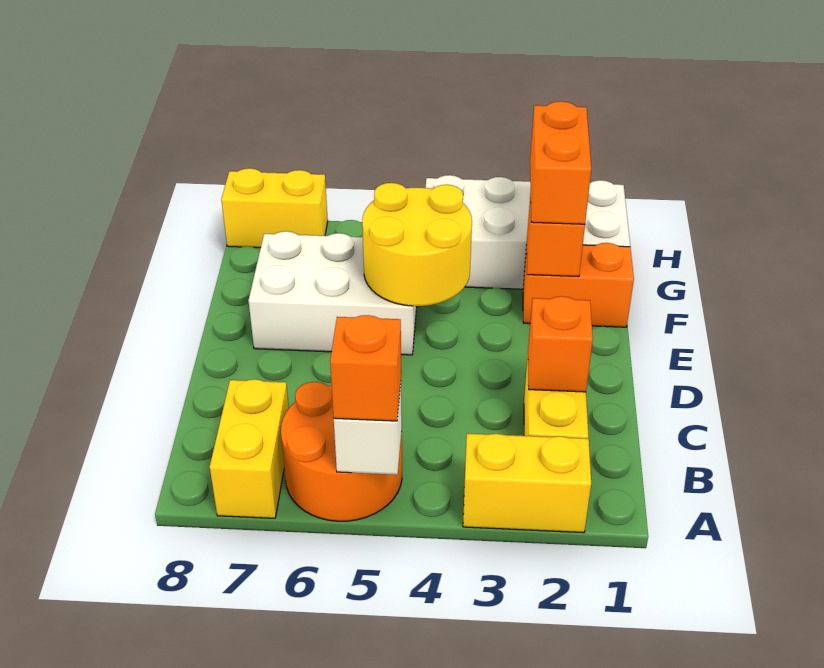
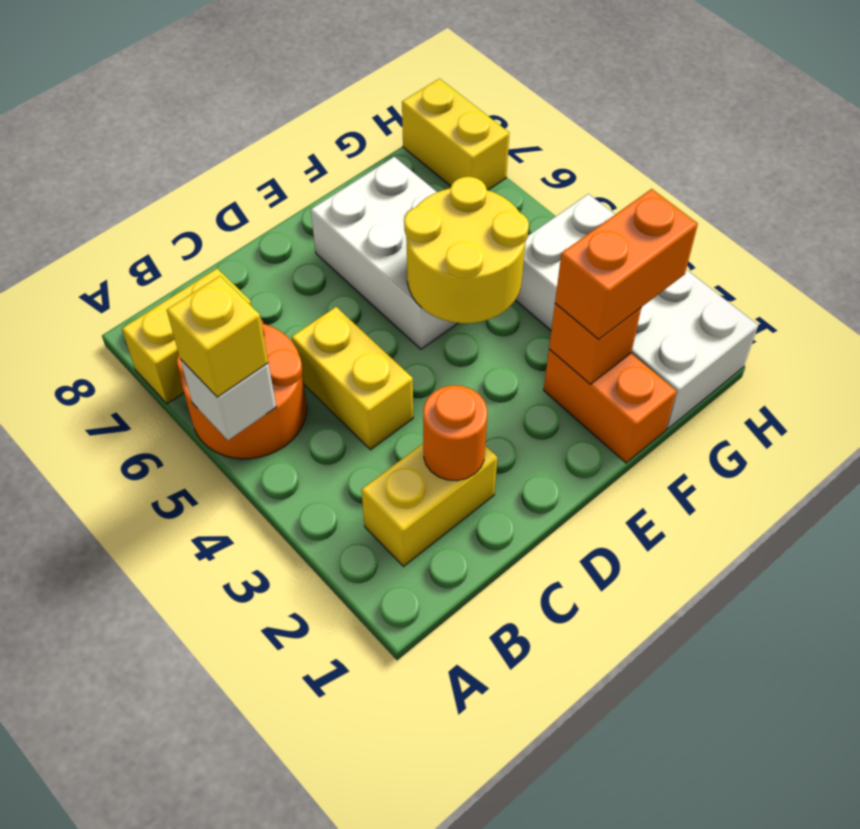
yellow brick A2:A3 level 1 -> yellow brick C4:C5 level 1
orange brick A5 level 3 -> yellow brick A5 level 3
orange brick C2 level 2 -> orange round brick C2 level 2

